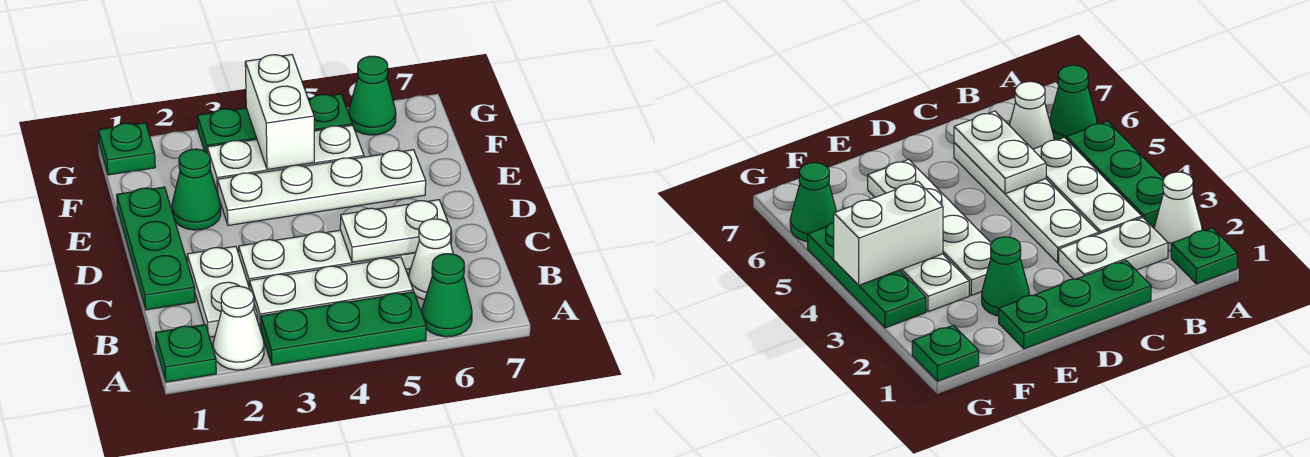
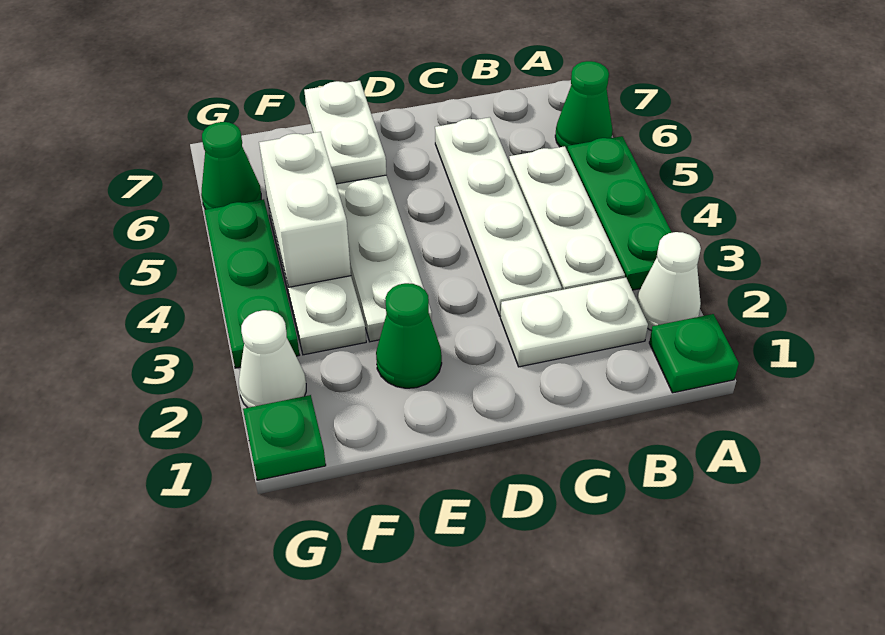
white cone B6 level 1 -> white cone G2 level 1
green plate C1:E1 level 1 -> none
white plate C5:C6 level 2 -> white plate E6:E7 level 2
white brick F4:G4 level 2 -> white brick F4:F5 level 2

